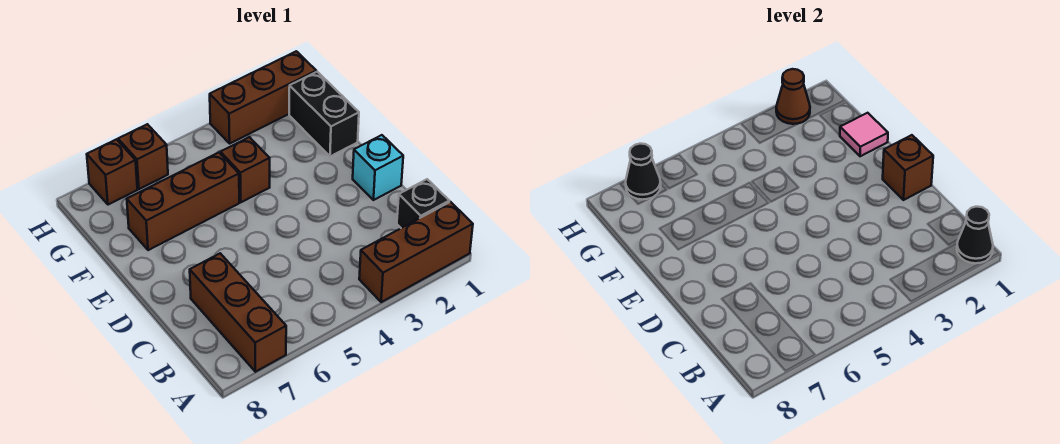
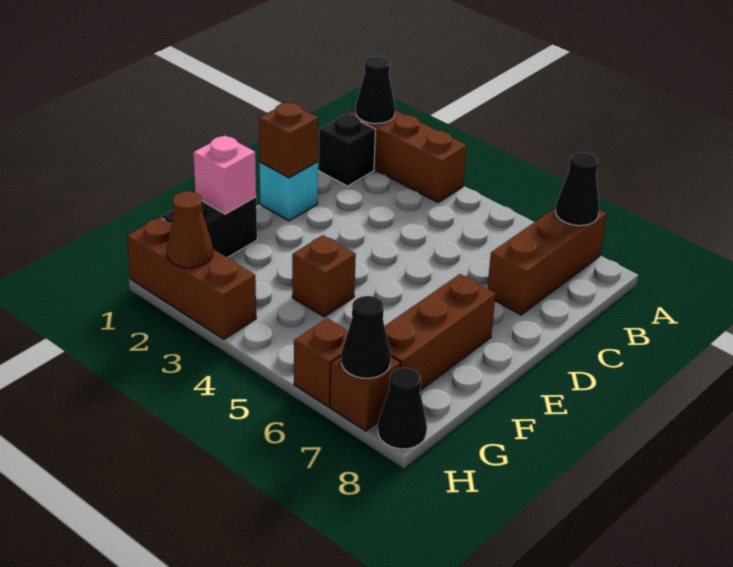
none -> black cone A7 level 2
pink tile F1 level 2 -> pink brick F1 level 2
brown brick F5:F7 level 1 -> brown brick E7:G7 level 1
none -> black cone H8 level 1

